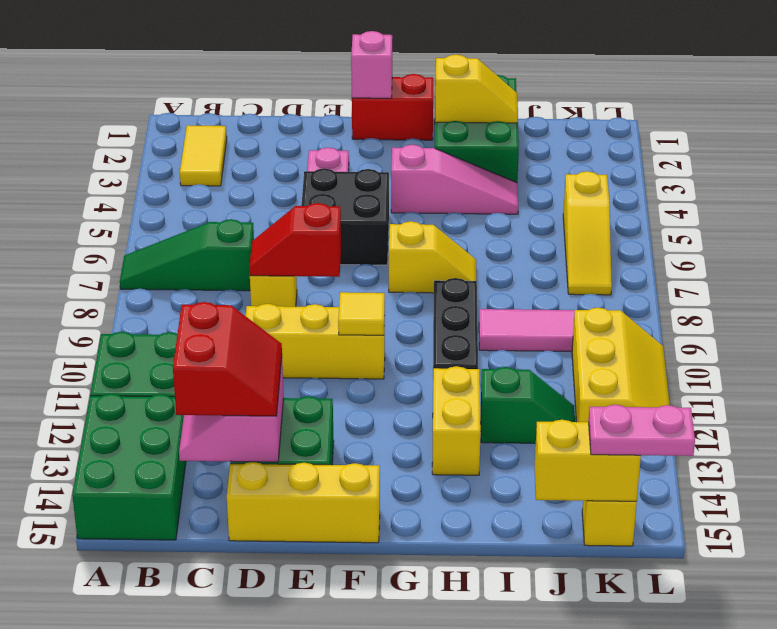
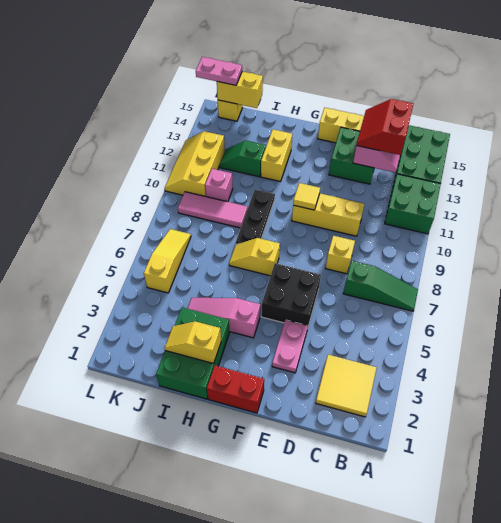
yellow tile B2:B3 level 1 -> yellow tile B2:C3 level 1
red slope D8:E8 level 2 top E -> none
pink brick F1 level 2 -> pink brick J10 level 1

